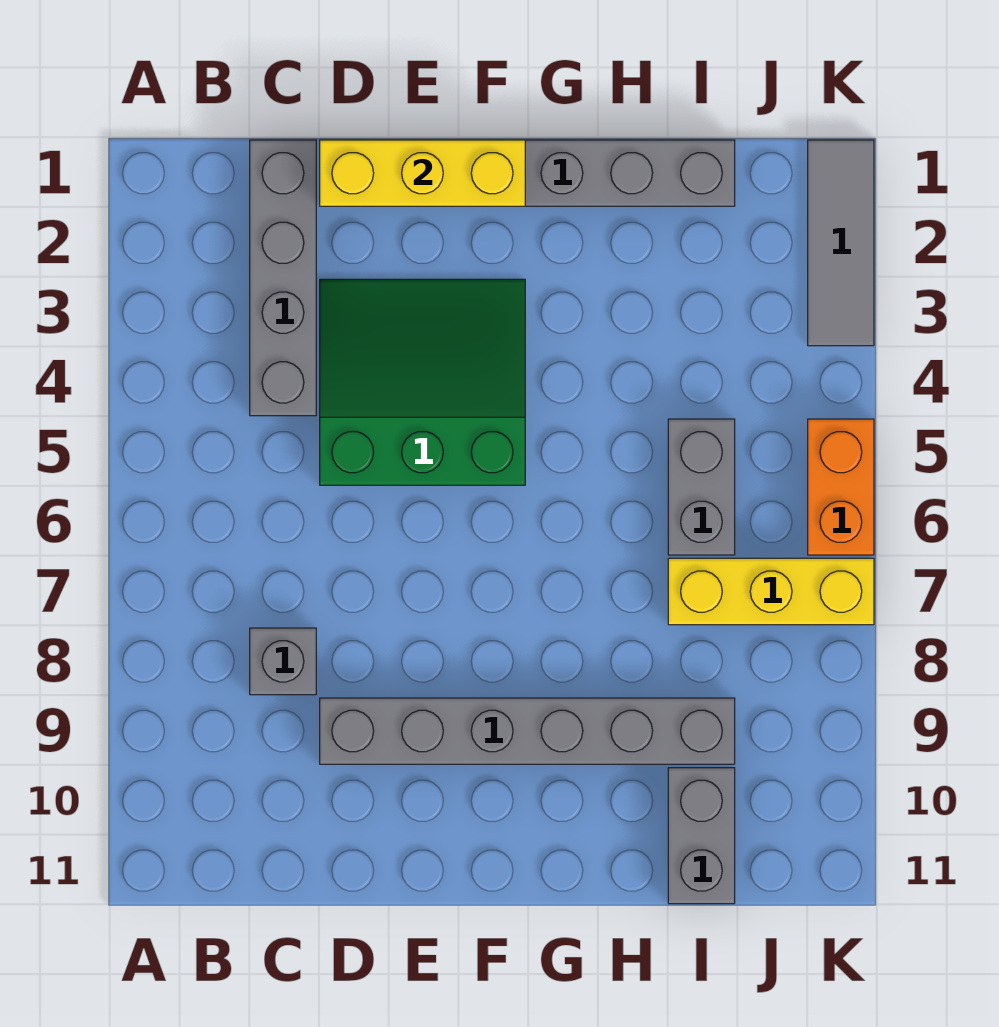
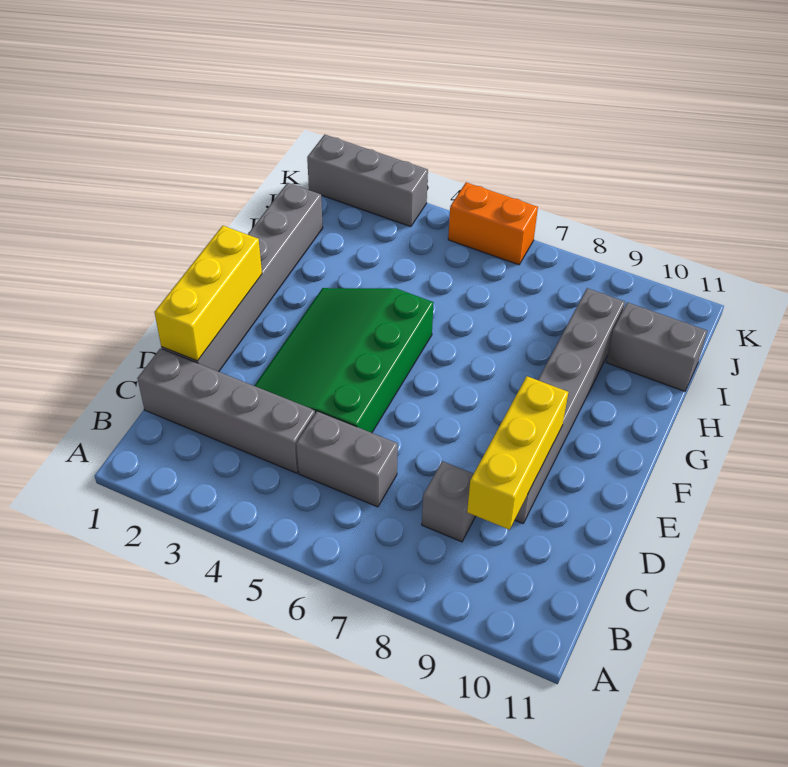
green slope D3:F5 level 1 top 5 -> green slope D3:G5 level 1 top 5
grey brick I5:I6 level 1 -> grey brick C5:C6 level 1
yellow brick I7:K7 level 1 -> yellow brick C9:E9 level 2
grey tile K1:K3 level 1 -> grey brick K1:K3 level 1

